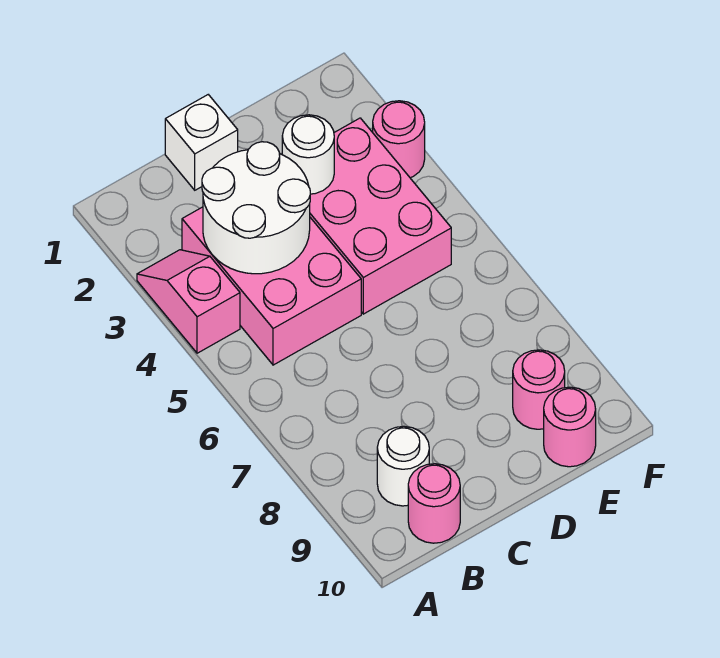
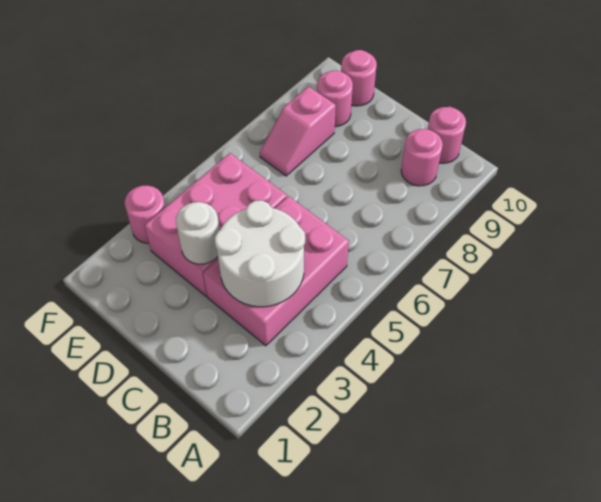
pink slope A3:A4 level 1 top 4 -> pink slope E7:E8 level 1 top 8
white round brick B9 level 1 -> pink round brick B9 level 1
white brick C1 level 1 -> none

